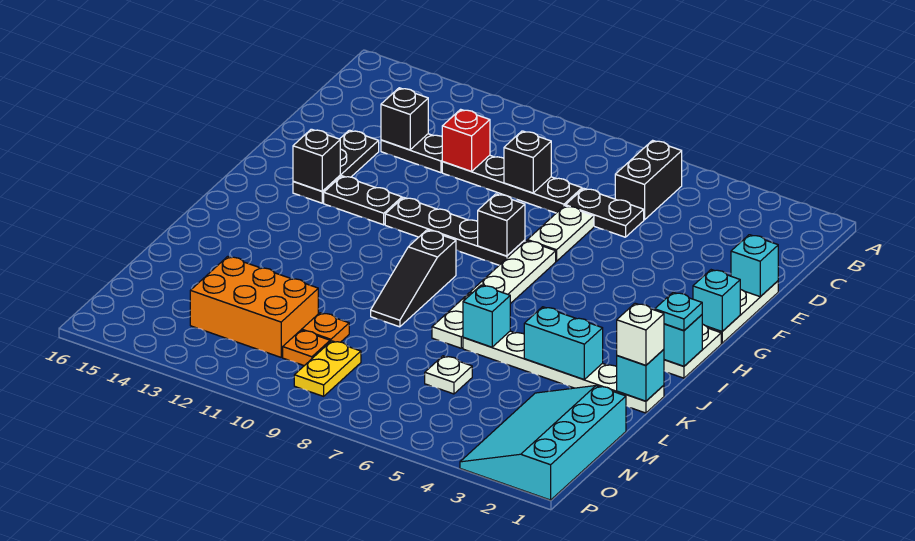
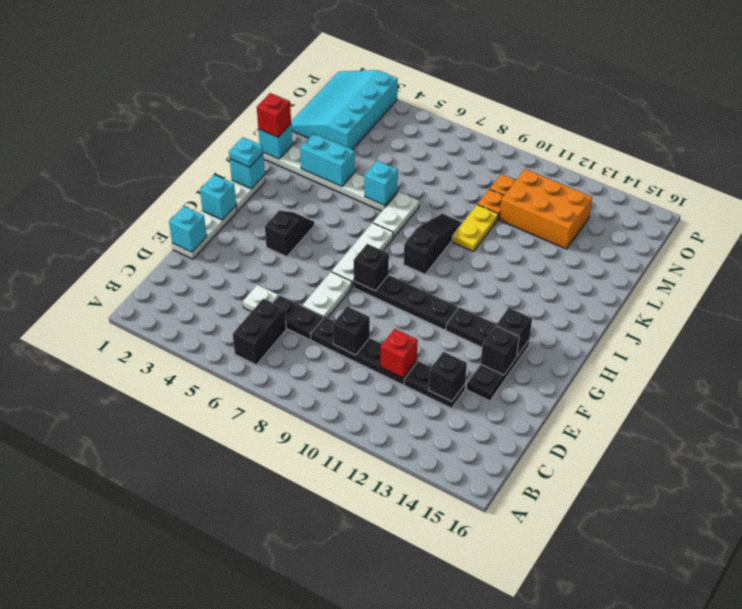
none -> black brick F14 level 2
none -> black slope G4:H4 level 1 top G
white brick K1 level 3 -> red brick K1 level 3
cyan slope M1:P3 level 1 top 1 -> cyan slope M1:P3 level 1 top 3
white plate M6 level 1 -> white plate D5 level 1
yellow plate N9:O9 level 1 -> yellow plate K10:L10 level 1

